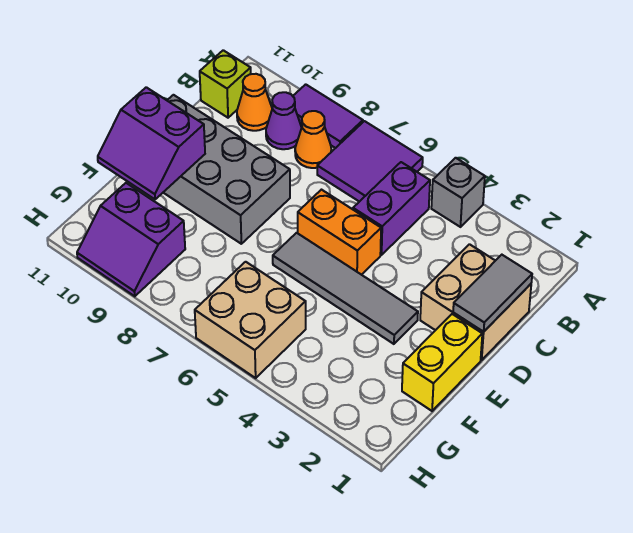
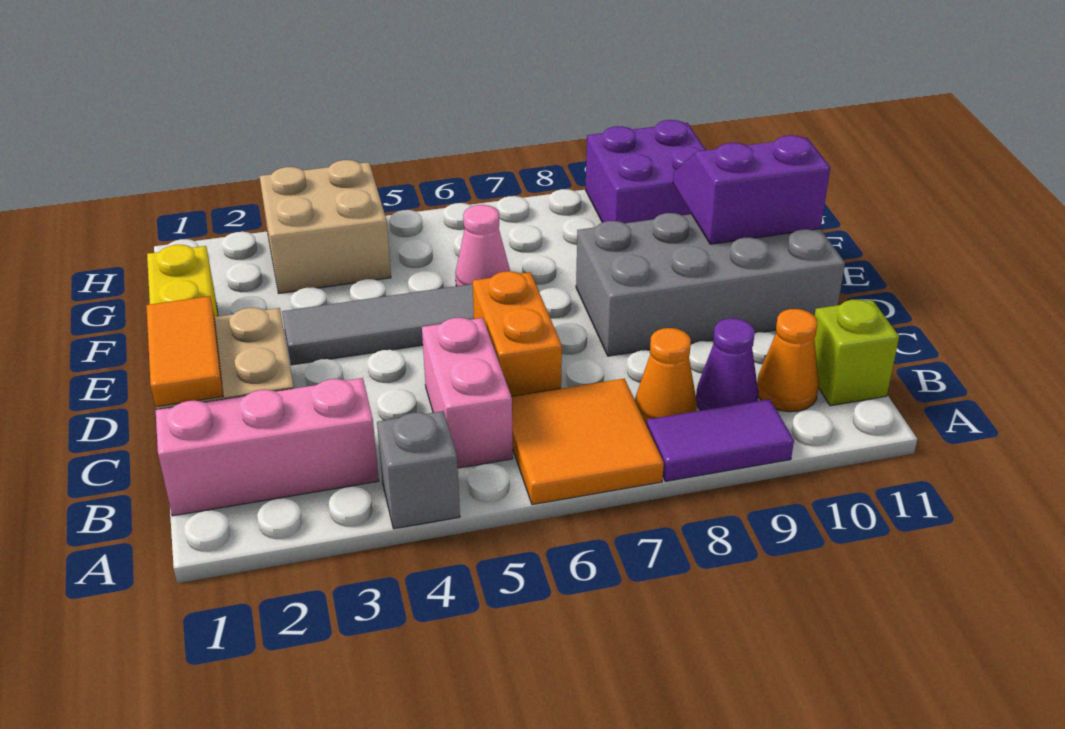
purple tile A6:B7 level 1 -> orange tile A6:B7 level 1
none -> pink brick B1:B3 level 1
purple brick B5:C5 level 1 -> pink brick B5:C5 level 1
grey tile C1:D1 level 2 -> orange tile C1:D1 level 2
orange brick D5:D6 level 1 -> orange brick C6:D6 level 1
none -> pink cone F6 level 1
tan brick G5:H6 level 1 -> tan brick G3:H4 level 1
purple slope G9:H10 level 1 top G -> purple brick G9:H10 level 1

